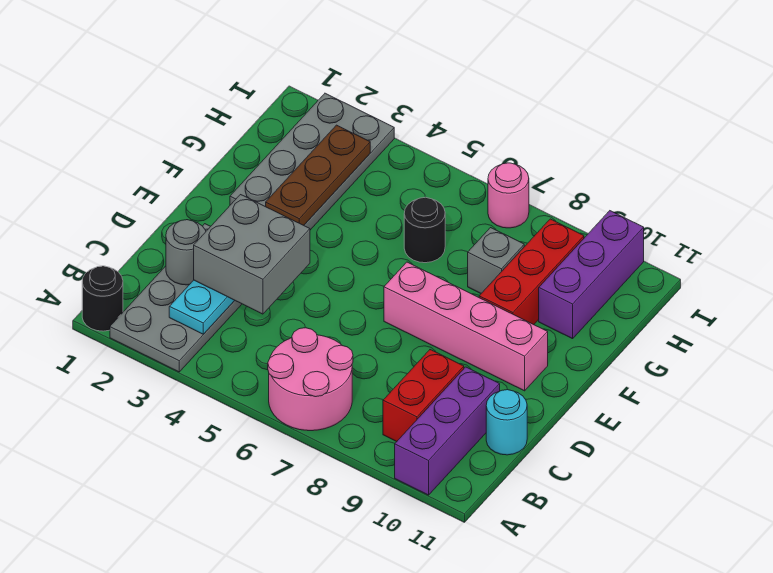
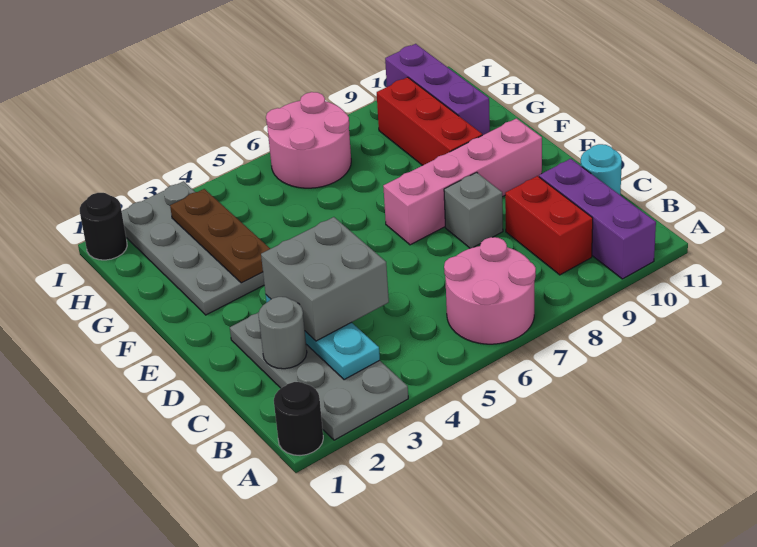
black round brick G6 level 1 -> black round brick I1 level 1
grey brick G8 level 1 -> grey brick D8 level 1
pink round brick I7 level 1 -> pink round brick H6:I7 level 1

